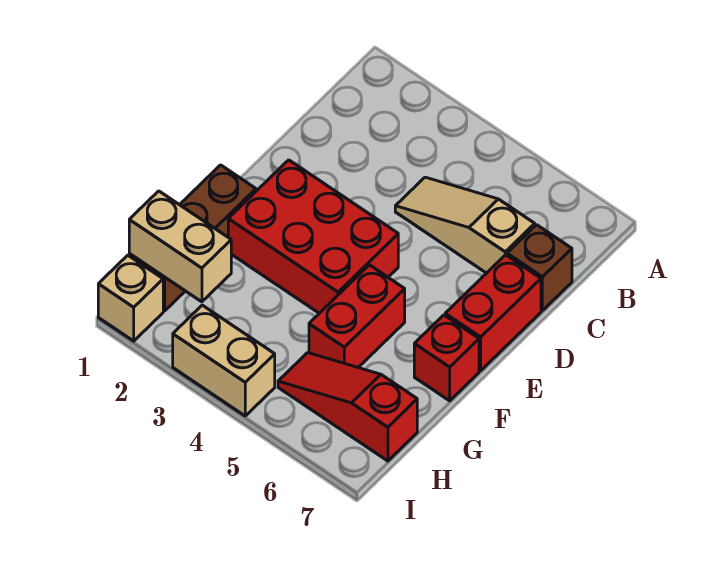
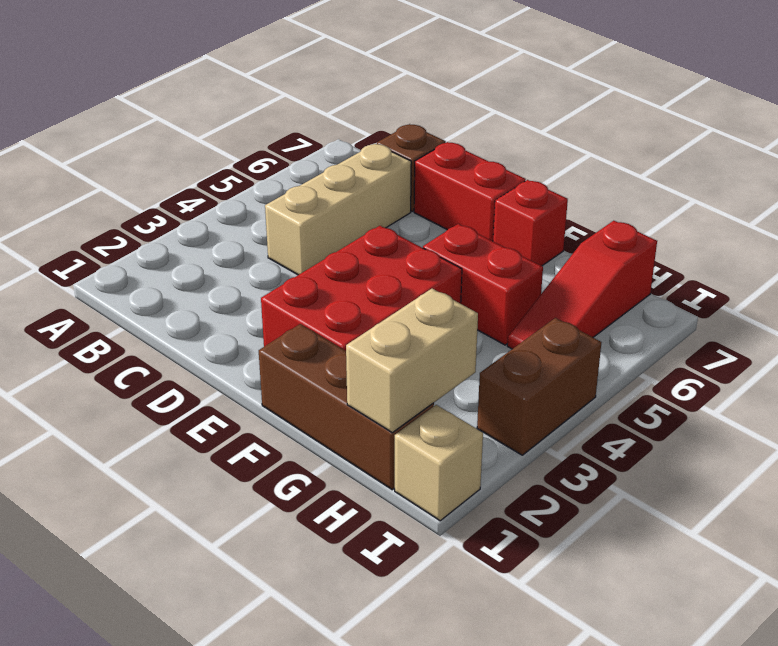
tan slope C4:C6 level 1 top 6 -> tan brick C4:C6 level 1
tan brick I3:I4 level 1 -> brown brick I3:I4 level 1

